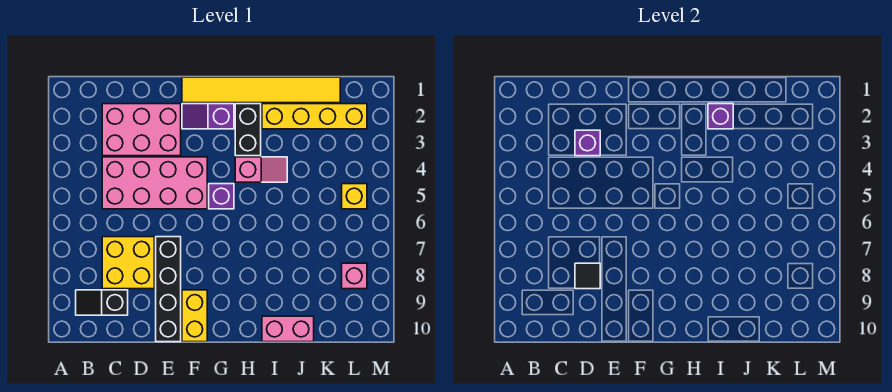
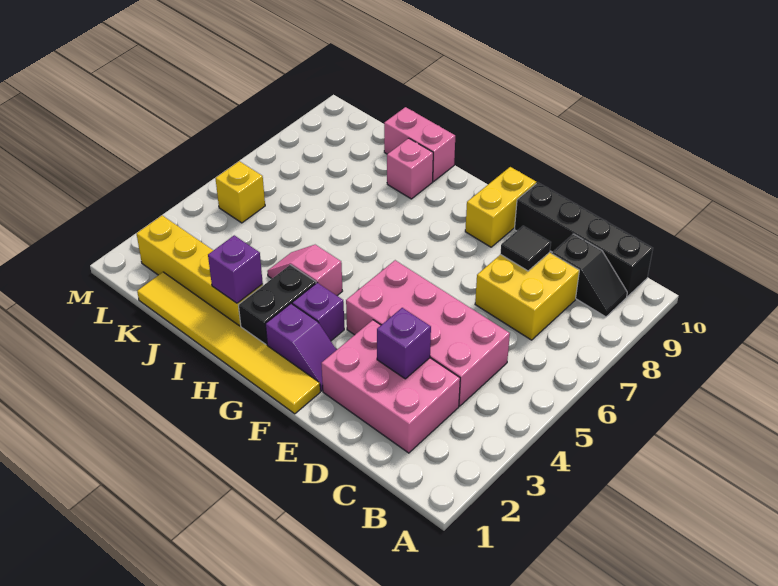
black brick E7:E10 level 1 -> black brick B10:E10 level 1
purple brick G5 level 1 -> purple brick G3 level 1
pink brick L8 level 1 -> pink brick I9 level 1

